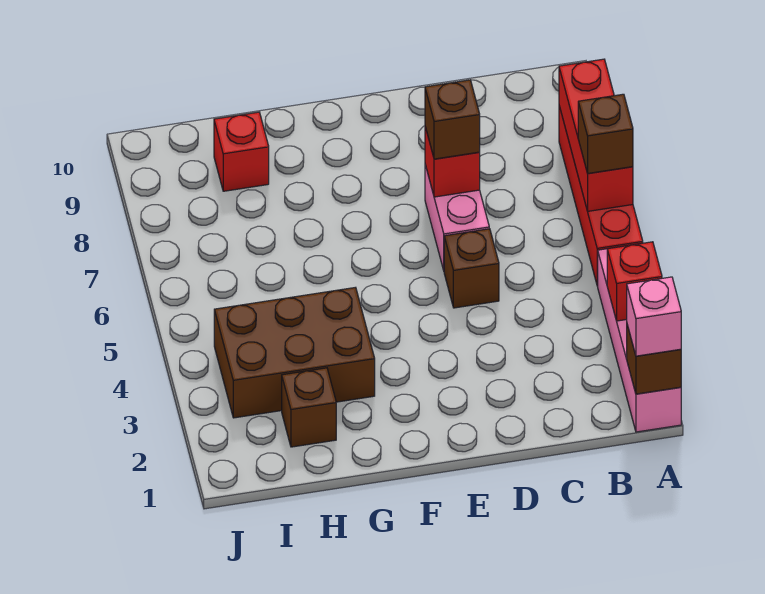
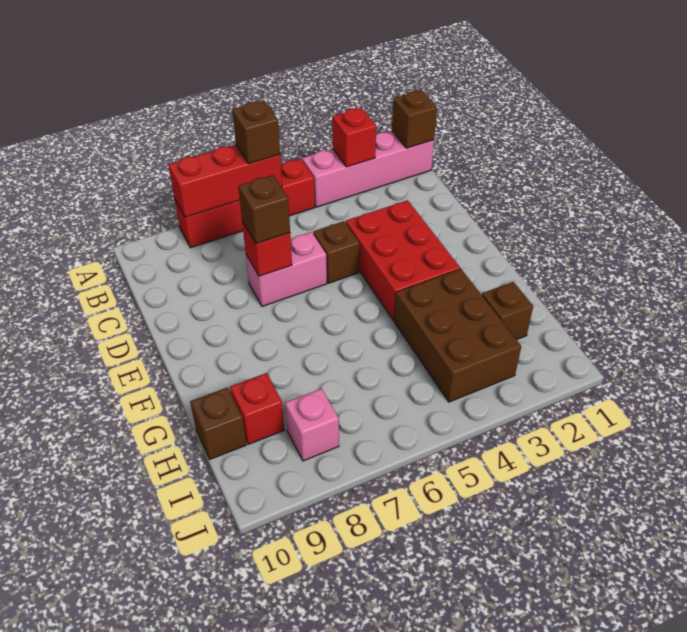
pink brick A1 level 3 -> pink brick I8 level 1
none -> red brick D3:F4 level 1
none -> brown brick H10 level 1

